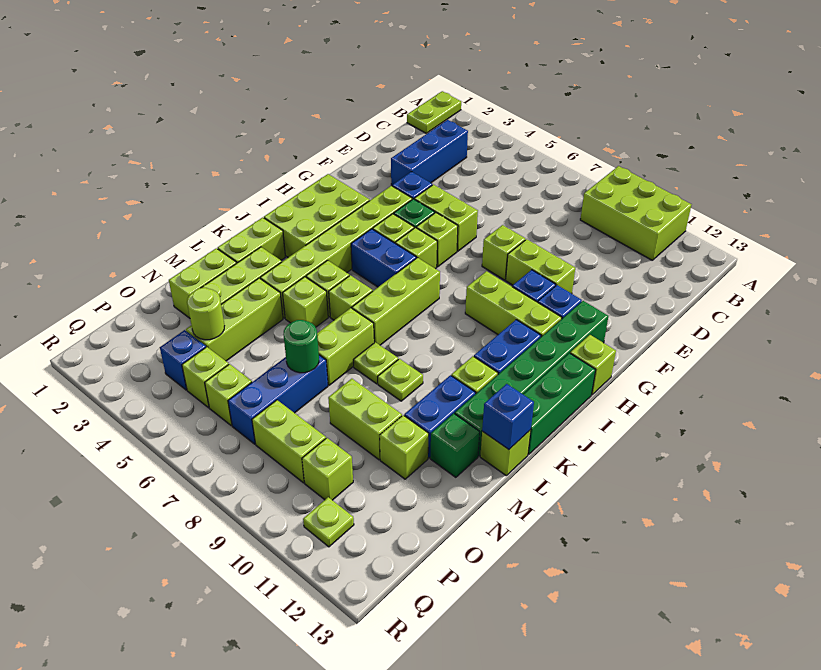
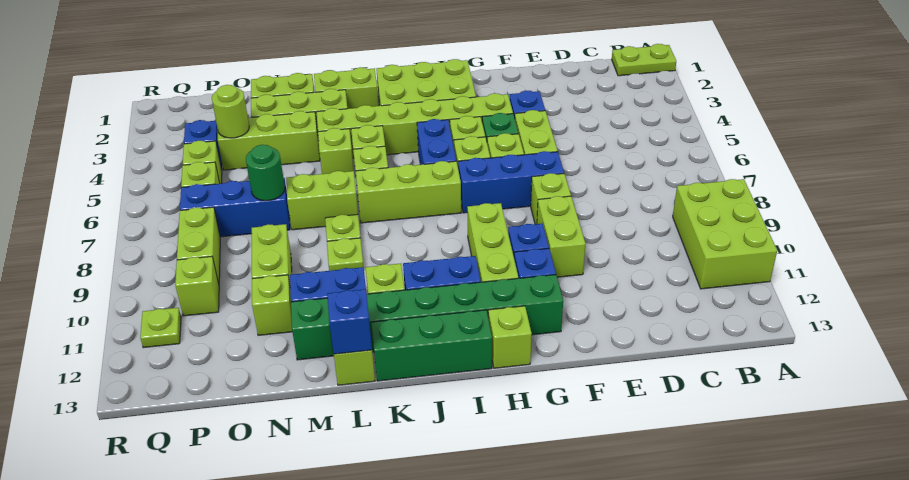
blue brick C3:E3 level 1 -> blue brick F7:H7 level 1

